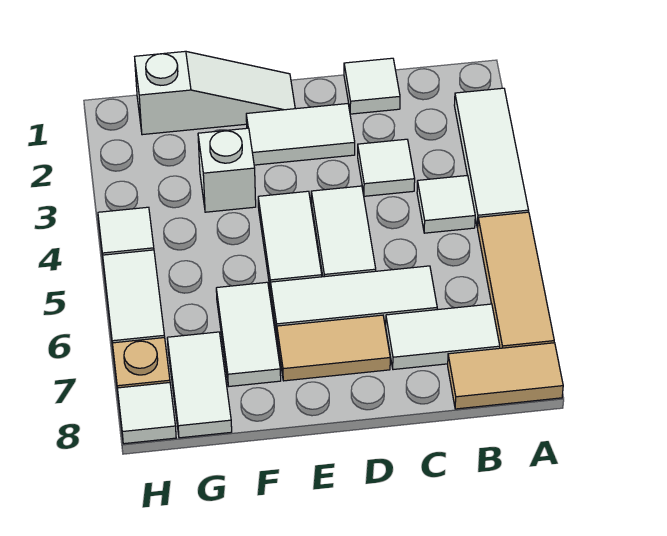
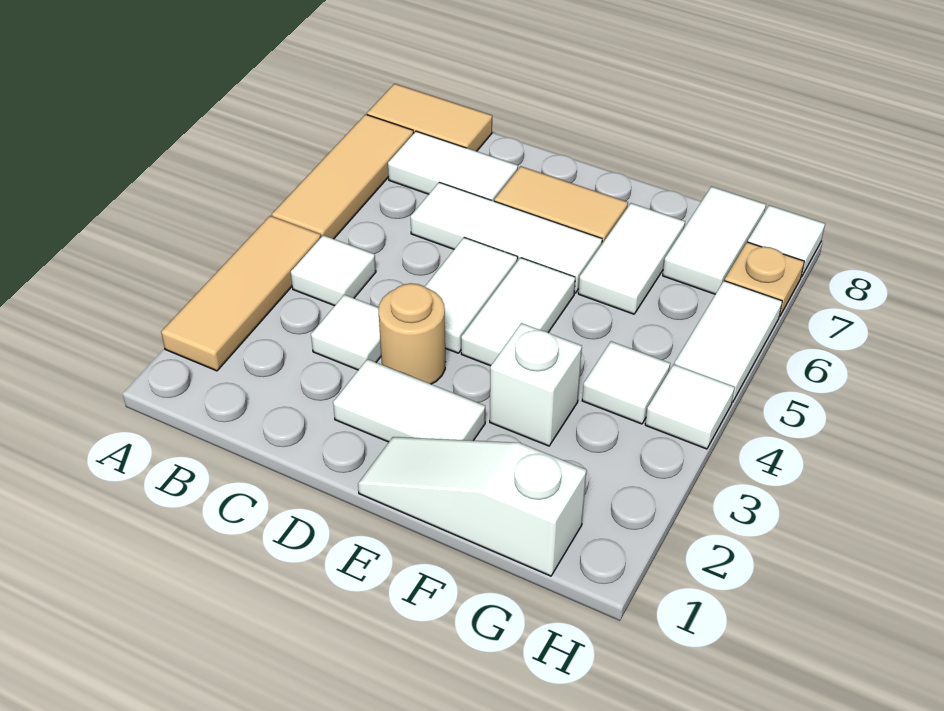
white tile A2:A4 level 1 -> tan tile A2:A4 level 1
white tile C1 level 1 -> white tile G4 level 1
none -> tan round brick D3 level 1

